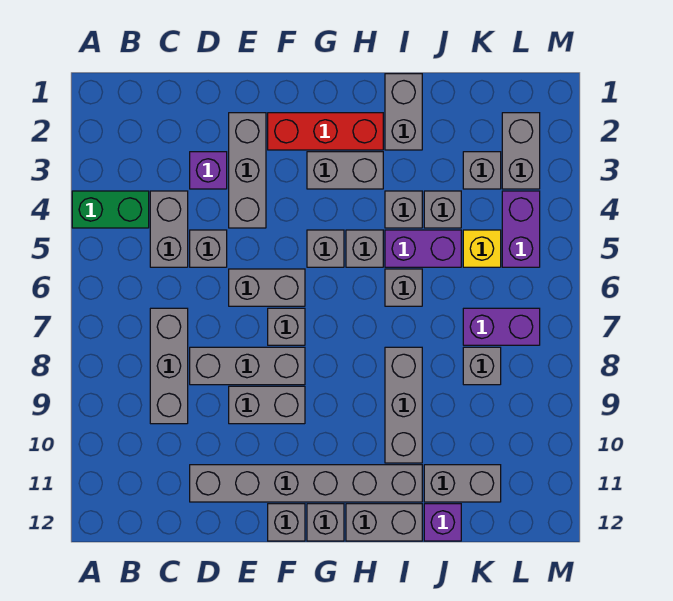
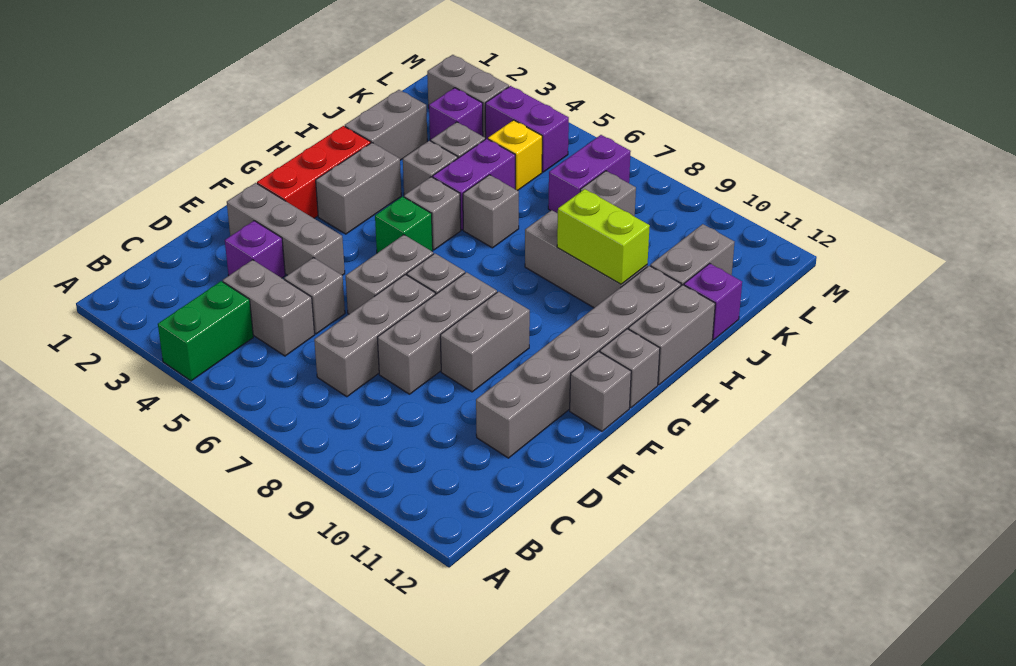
grey brick C7:C9 level 1 -> grey brick C7:E7 level 1
grey brick G5 level 1 -> green brick G5 level 1
grey brick I1:I2 level 1 -> grey brick I2:J2 level 1
none -> lime brick I9:I10 level 2
grey brick K3 level 1 -> purple brick K3 level 1

